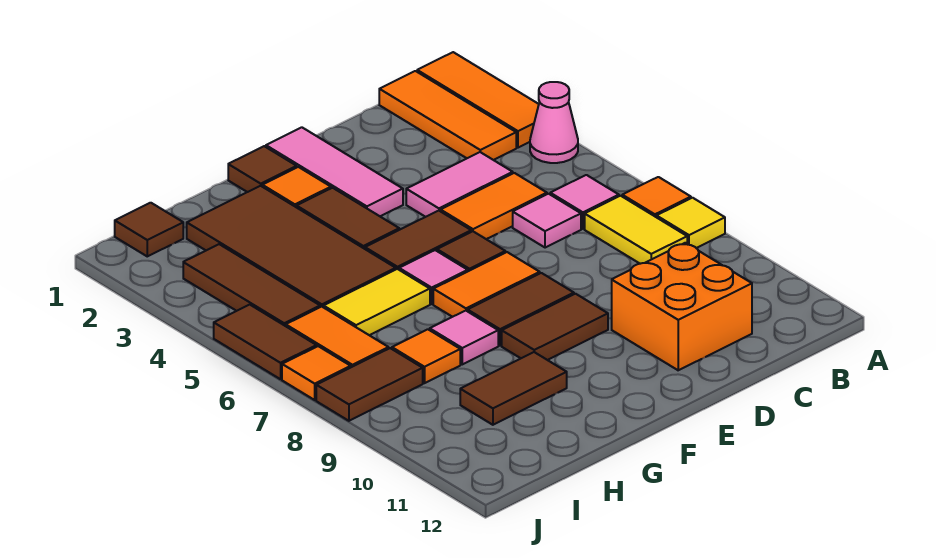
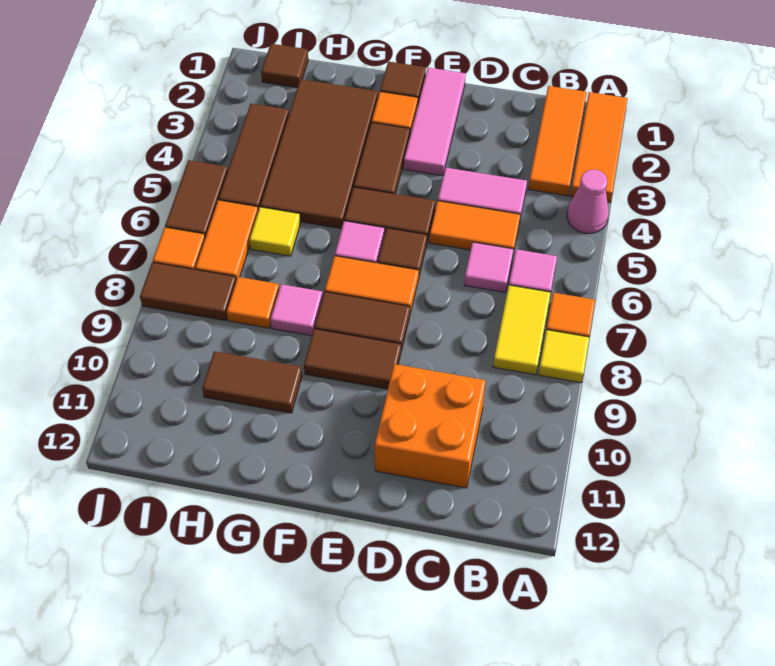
yellow tile G6:H6 level 1 -> yellow tile H6 level 1

